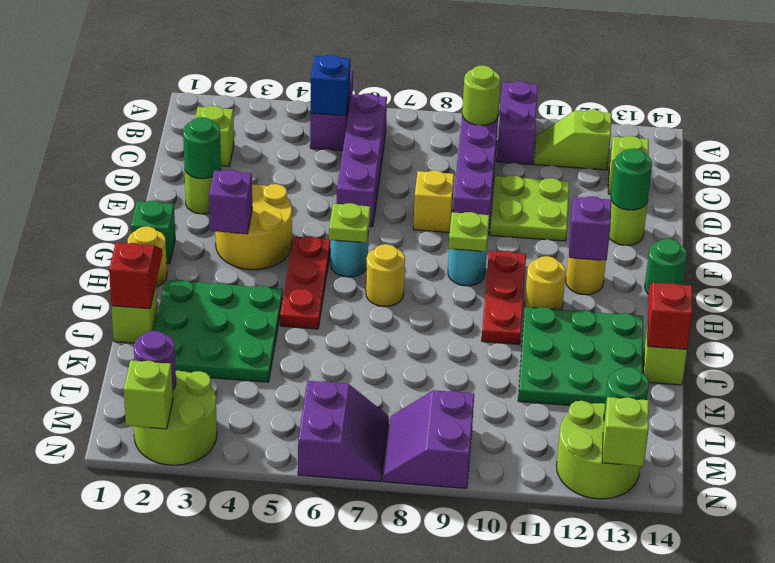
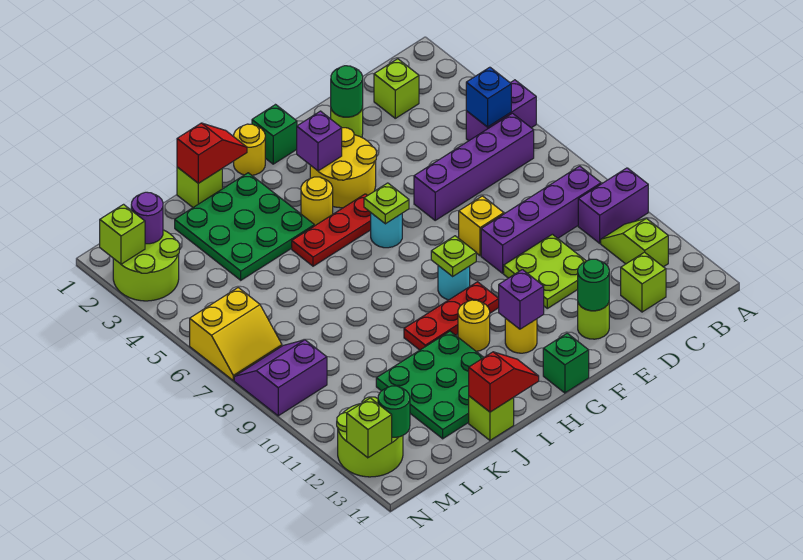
lime round brick B9 level 2 -> none
green round brick G14 level 1 -> green brick G14 level 1
yellow round brick H7 level 1 -> yellow round brick H4 level 1
purple slope M6:N7 level 1 top 6 -> yellow slope M6:N7 level 1 top 6

